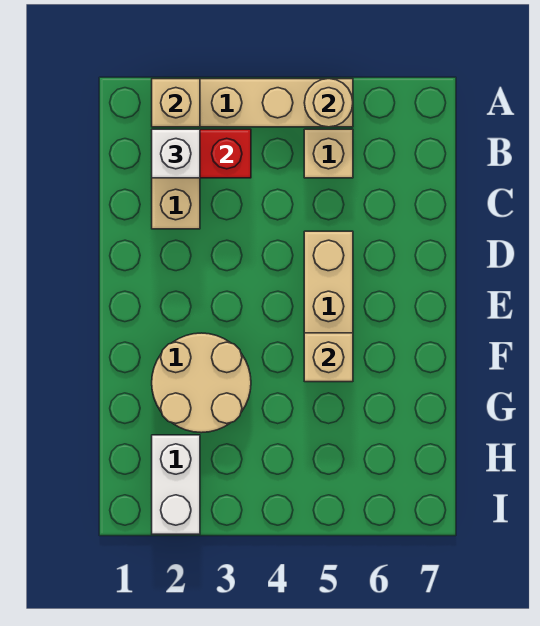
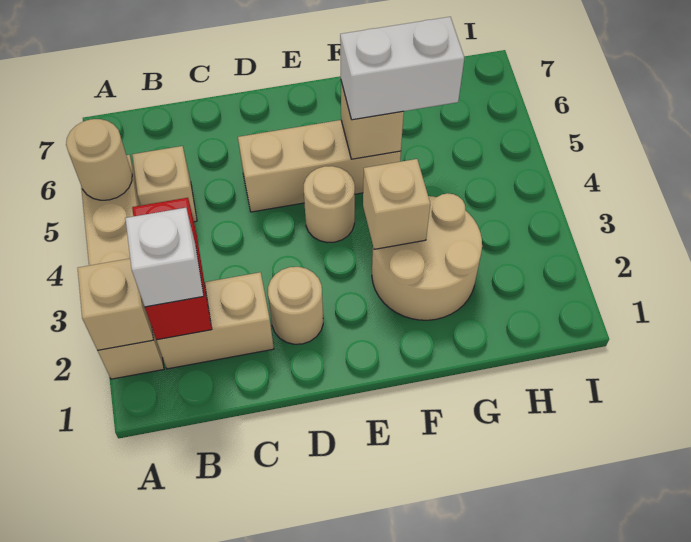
none -> tan round brick D2 level 1
none -> tan round brick E4 level 1
none -> tan brick F3 level 2
white brick H2:I2 level 1 -> white brick F5:G5 level 3

